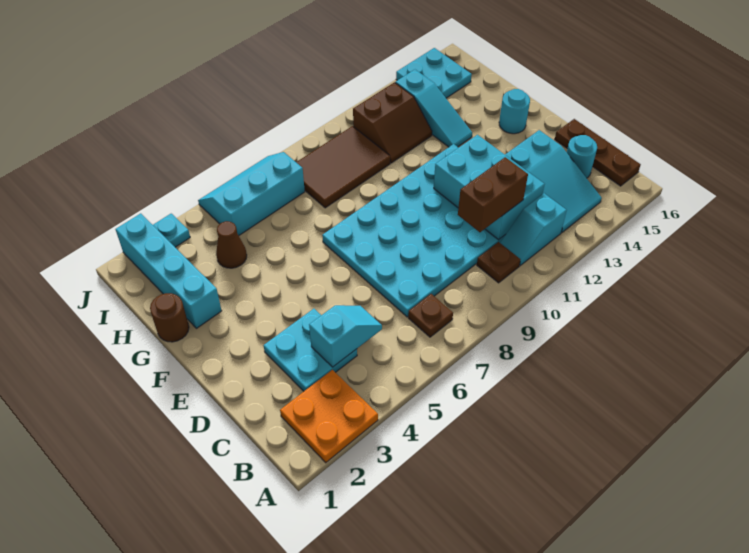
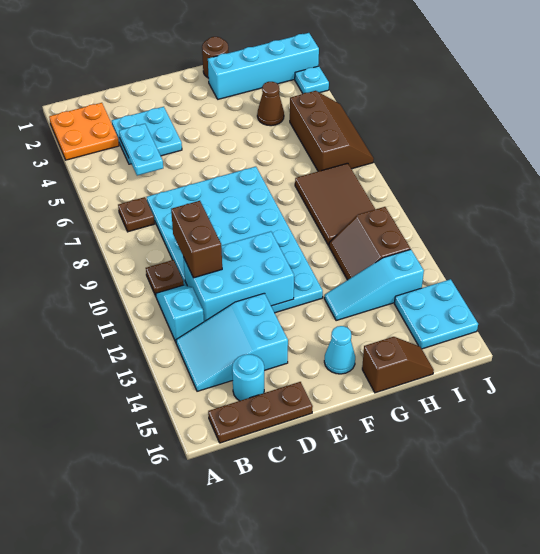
cyan slope C4:C5 level 2 top 4 -> cyan plate C4:C5 level 2
cyan round brick F15 level 1 -> cyan cone F15 level 1
none -> brown slope G16:H16 level 1 top G
cyan slope I5:J7 level 1 top I -> brown slope I5:J7 level 1 top I

